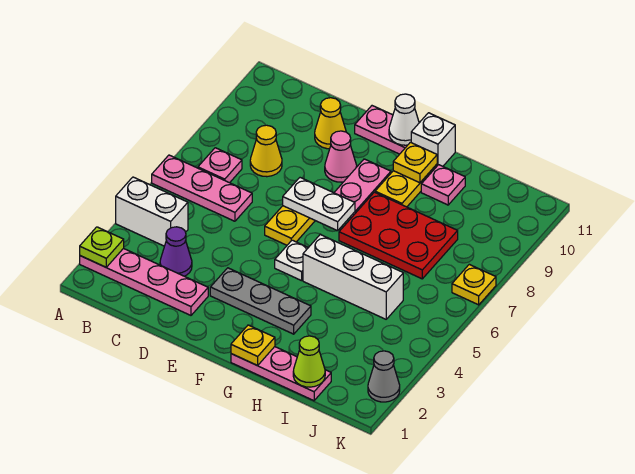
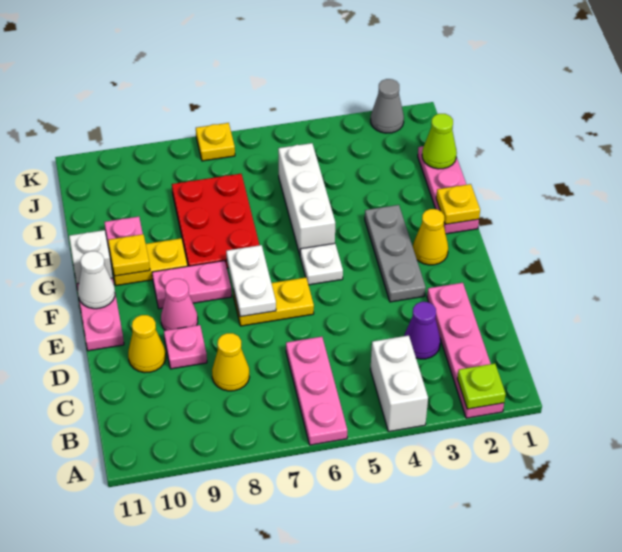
pink plate B7 level 1 -> pink plate D9 level 1
none -> yellow cone F2 level 1

